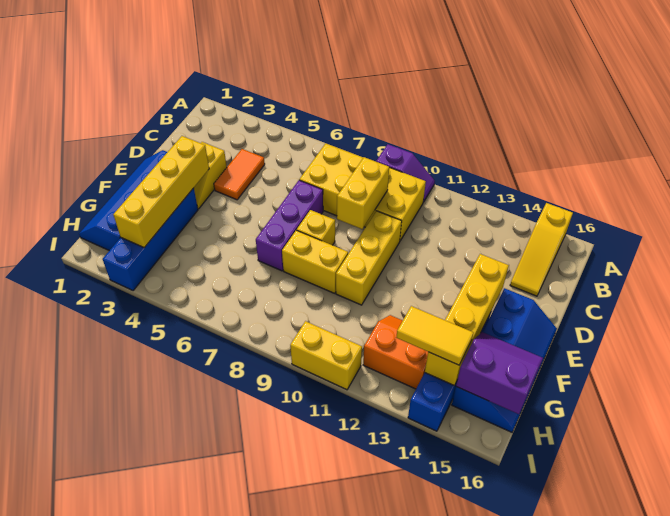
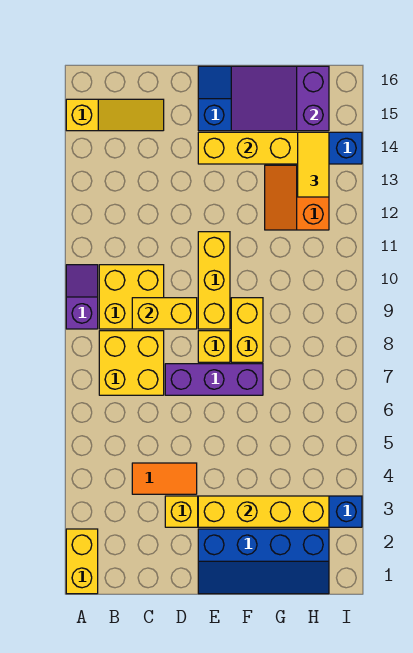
yellow brick D10:F10 level 1 -> yellow brick E9:E11 level 1
purple slope G15:H16 level 2 top H -> purple slope F15:H16 level 2 top H
yellow brick I10:I11 level 1 -> yellow brick A1:A2 level 1

